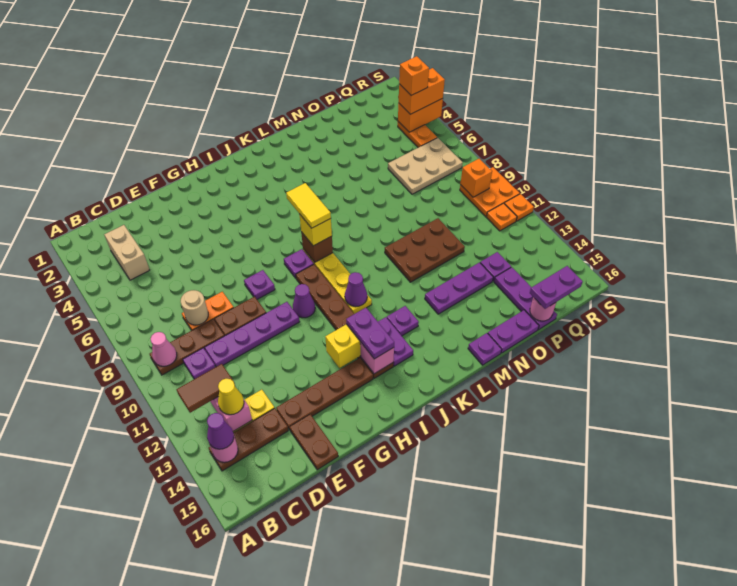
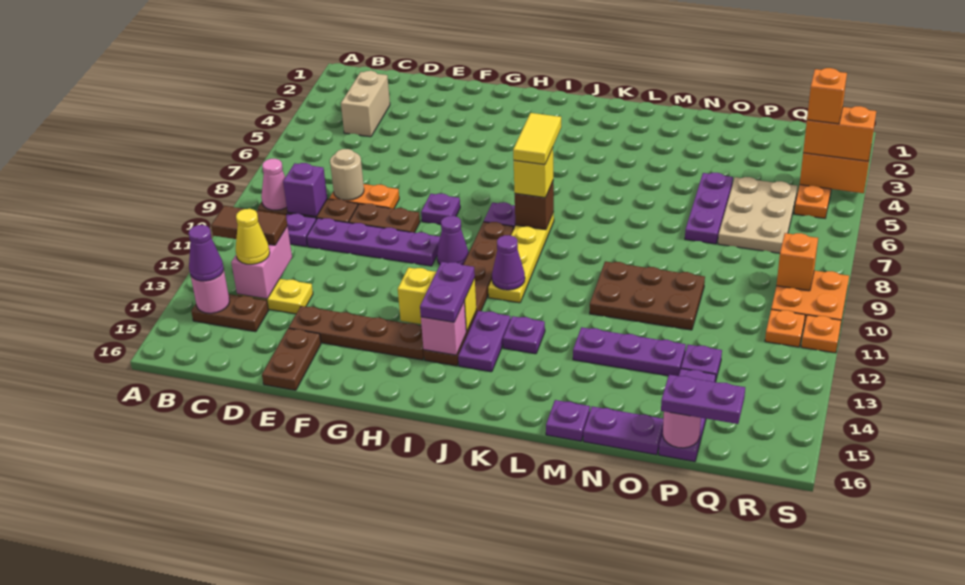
brown plate B14:D14 level 1 -> brown plate B14:C14 level 1
none -> purple brick C9 level 2
none -> purple plate O5:O7 level 1
tan plate P6:R7 level 1 -> tan plate P5:Q7 level 1

